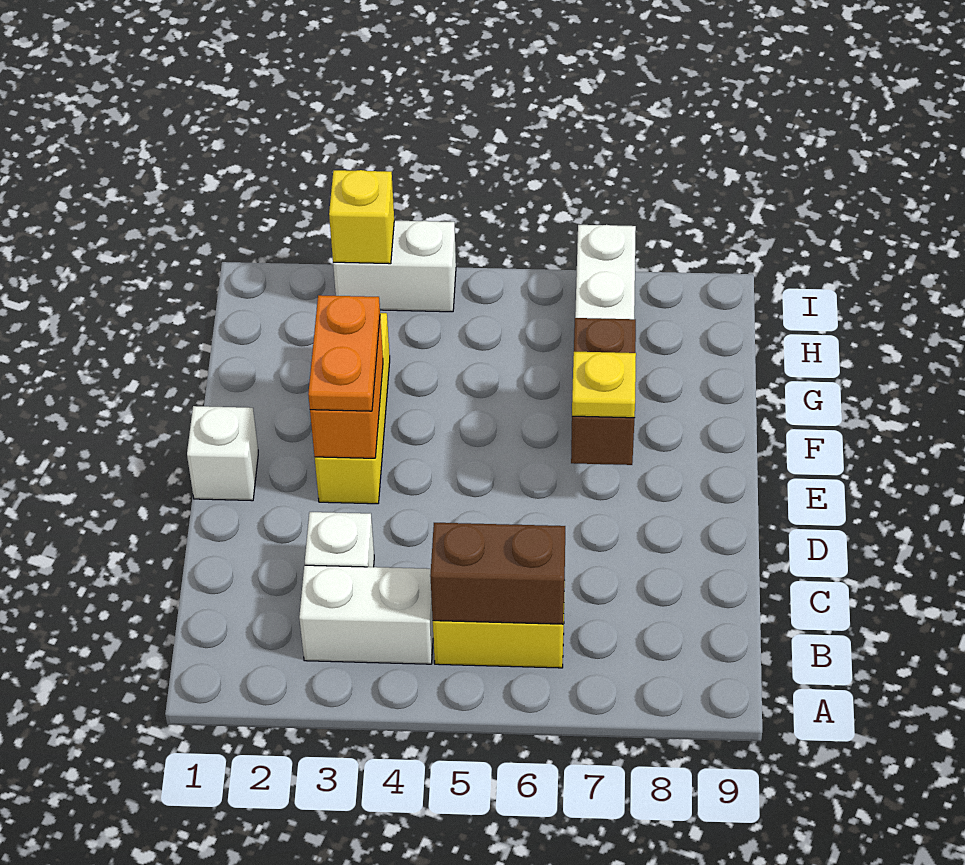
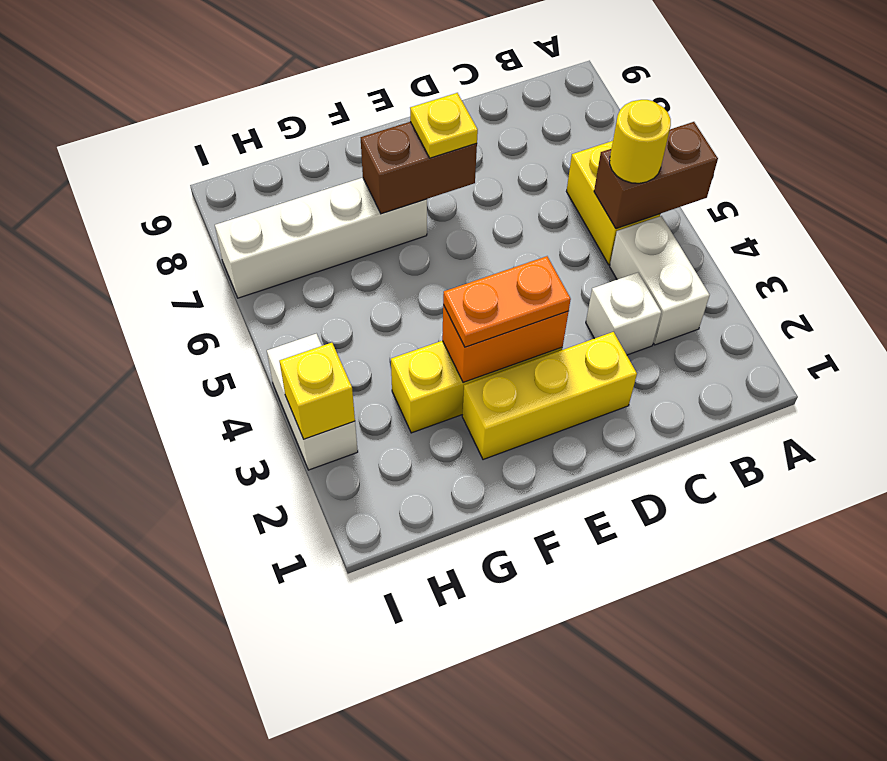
brown brick B5:B6 level 2 -> brown brick A5:B5 level 2
none -> yellow round brick B5 level 3
none -> yellow brick D2:F2 level 1
white brick E1 level 1 -> none

